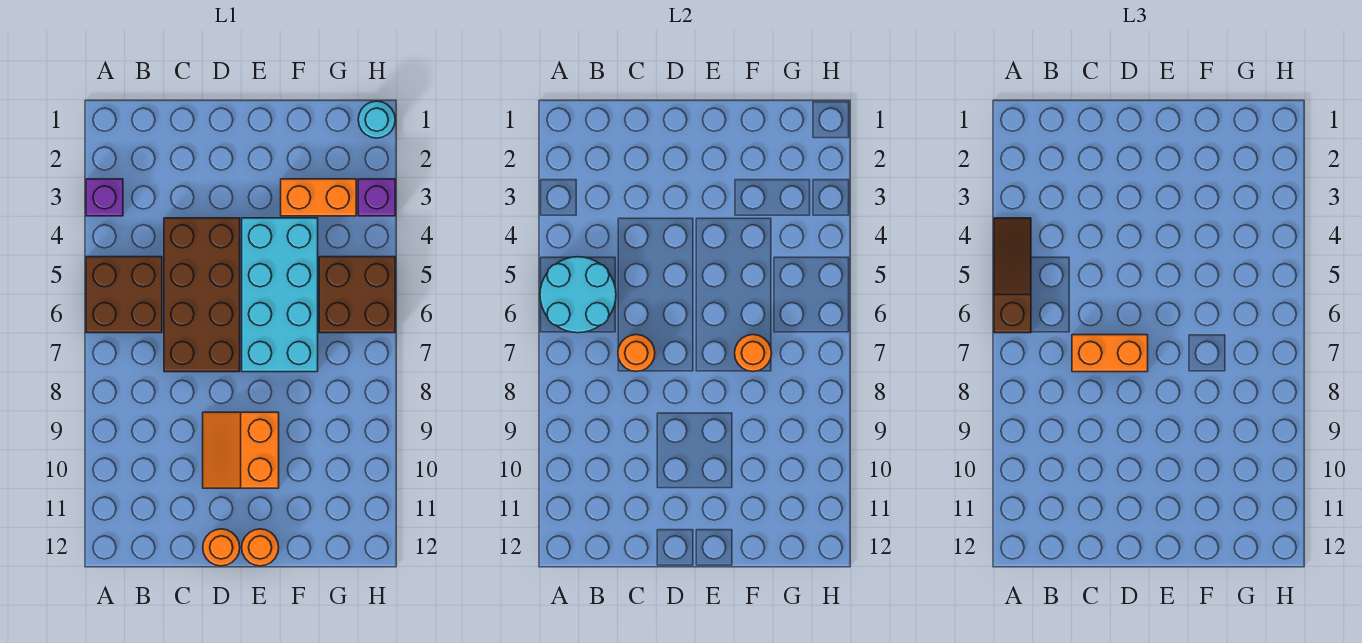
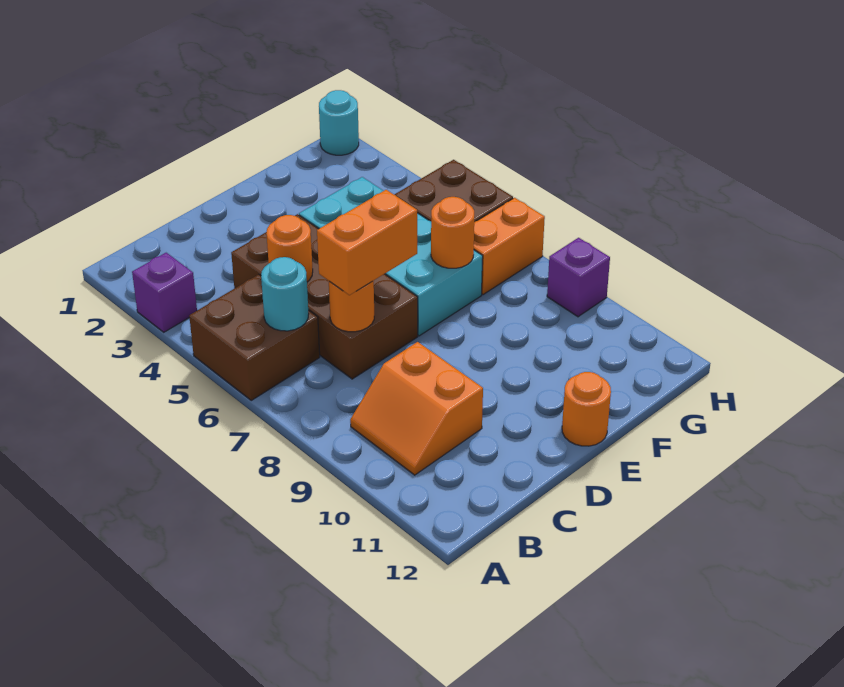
brown slope A4:A6 level 3 top 6 -> none
cyan round brick A5:B6 level 2 -> cyan round brick B6 level 2
orange slope D9:E10 level 1 top E -> orange slope B9:C10 level 1 top C
orange round brick D12 level 1 -> orange round brick C5 level 2
orange brick F3:G3 level 1 -> orange brick G7:H7 level 1
purple brick H3 level 1 -> purple brick H9 level 1

